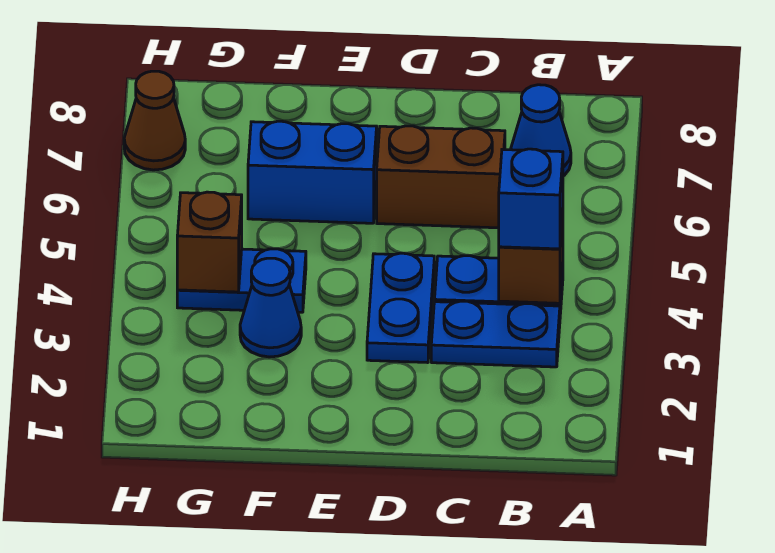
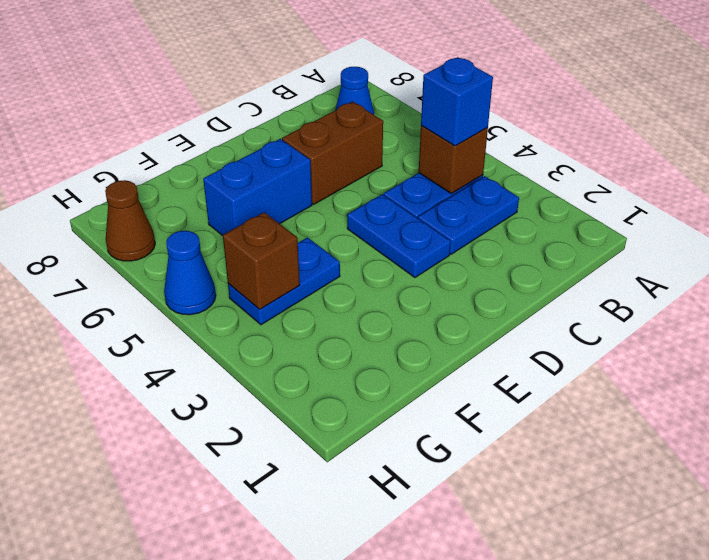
blue cone F3 level 1 -> blue cone H5 level 1

